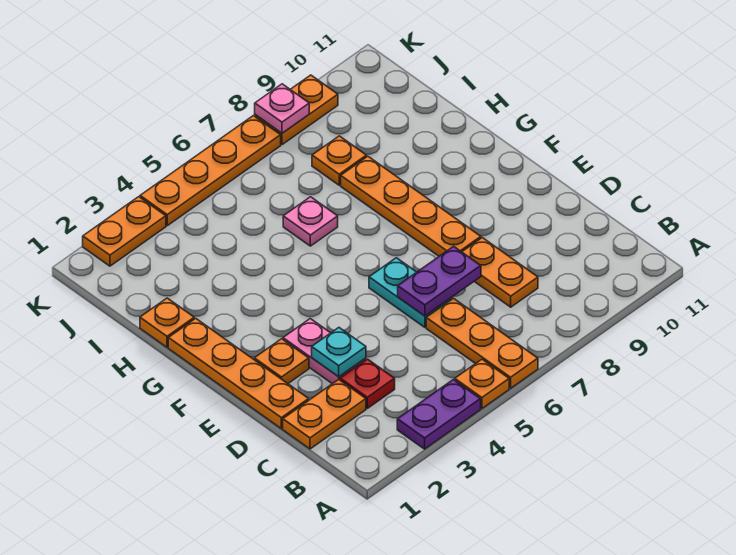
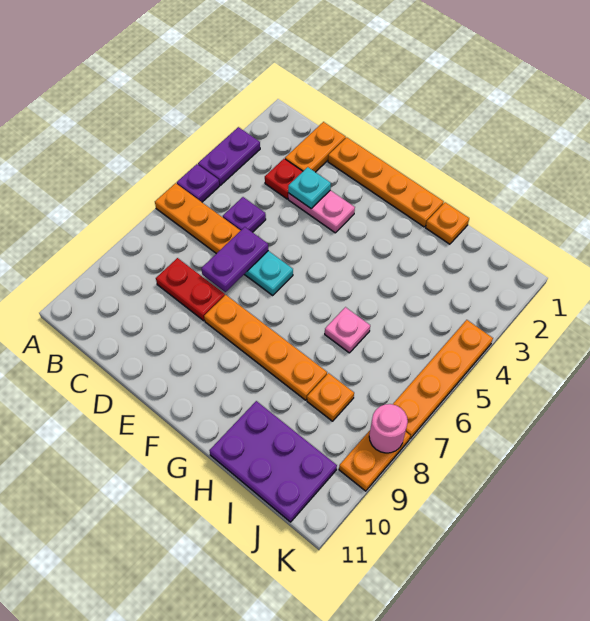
orange plate A5 level 1 -> purple plate A5 level 1
none -> purple plate C5 level 1
orange plate C8:D8 level 1 -> red plate C8:D8 level 1
orange plate E2 level 1 -> none
none -> purple plate H10:J11 level 1
orange plate K2:K3 level 1 -> none
pink plate K8 level 2 -> pink round brick K8 level 2

